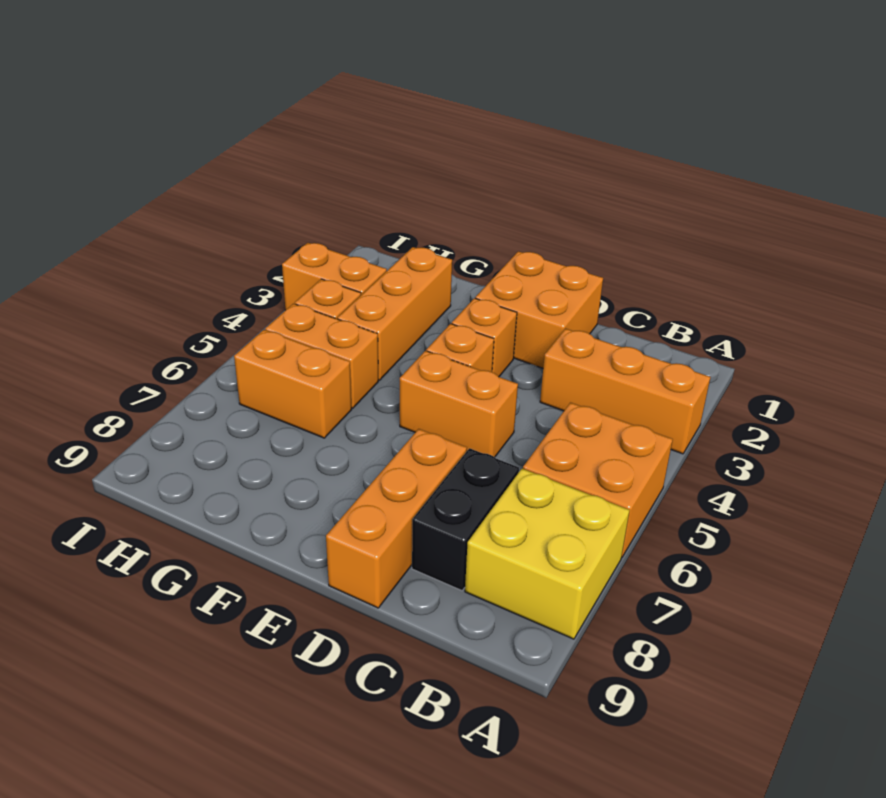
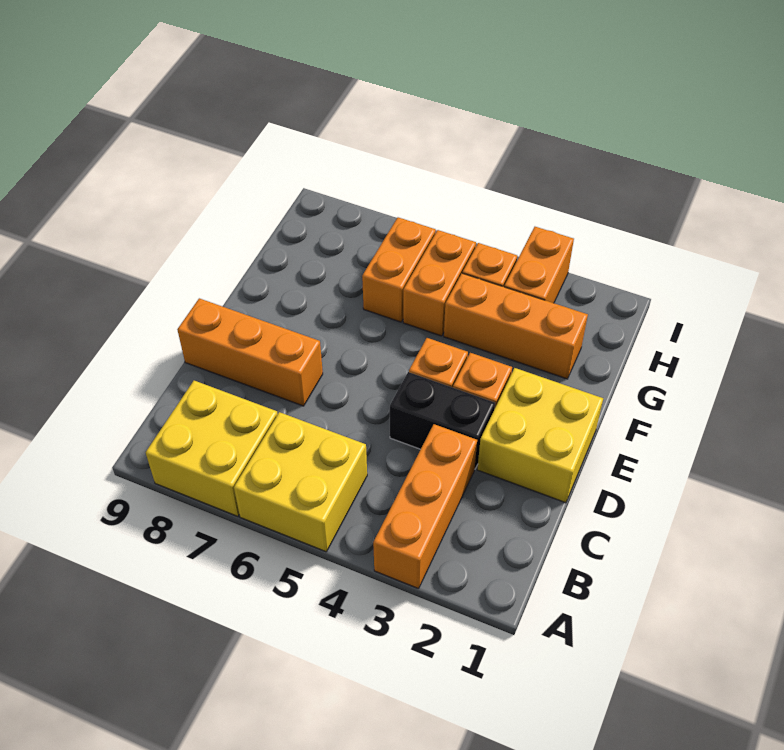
orange brick A5:B6 level 1 -> yellow brick A5:B6 level 1
black brick C7:C8 level 1 -> black brick D3:D4 level 1
orange brick D1:E2 level 1 -> yellow brick D1:E2 level 1
orange brick D5:E5 level 1 -> none

